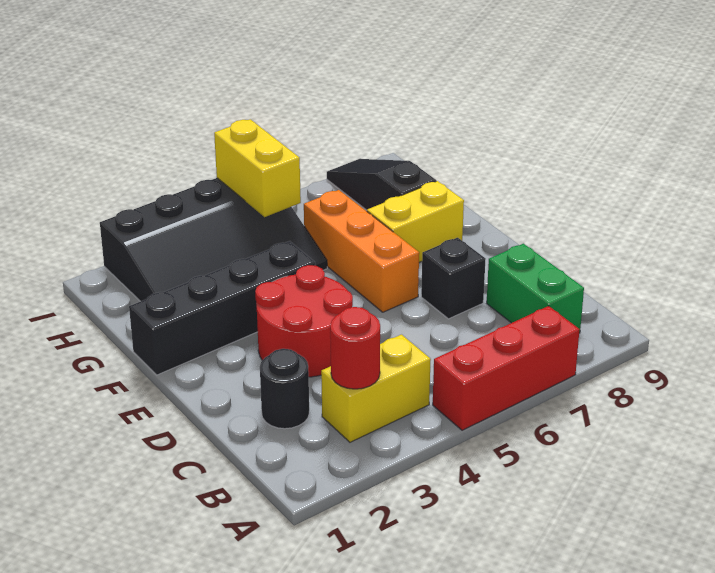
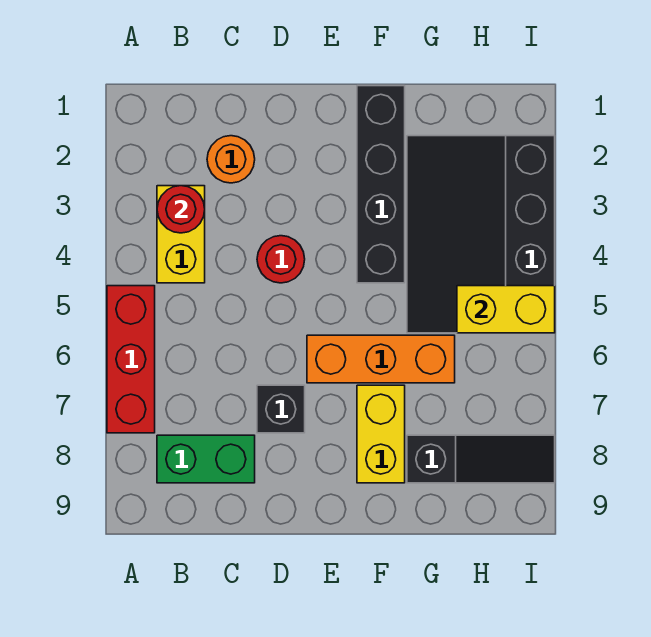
black round brick C2 level 1 -> orange round brick C2 level 1
red round brick D3:E4 level 1 -> red round brick D4 level 1

